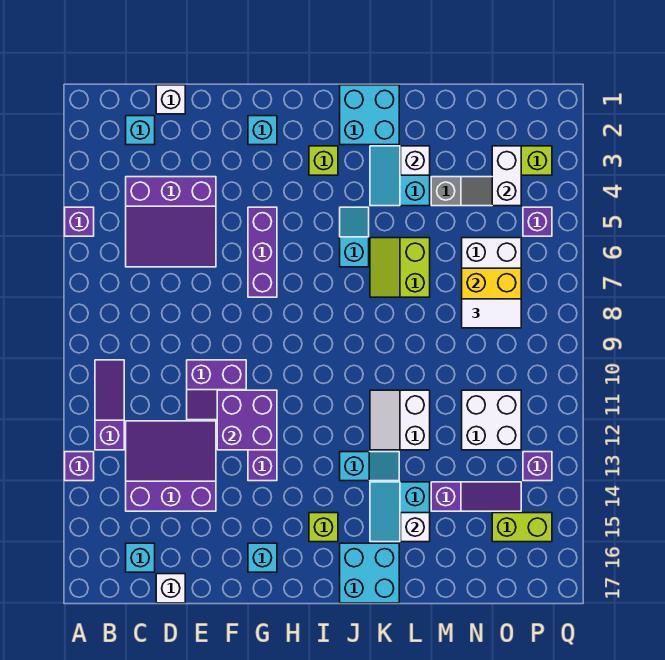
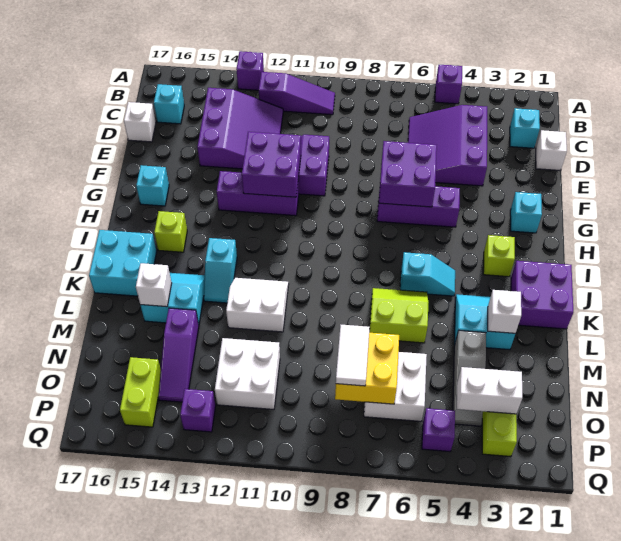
none -> purple brick F6:G7 level 2
cyan brick J1:K2 level 1 -> purple brick J1:K2 level 1

